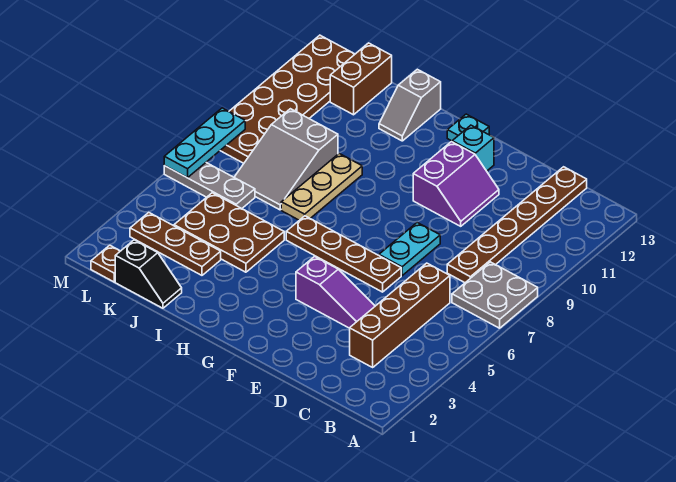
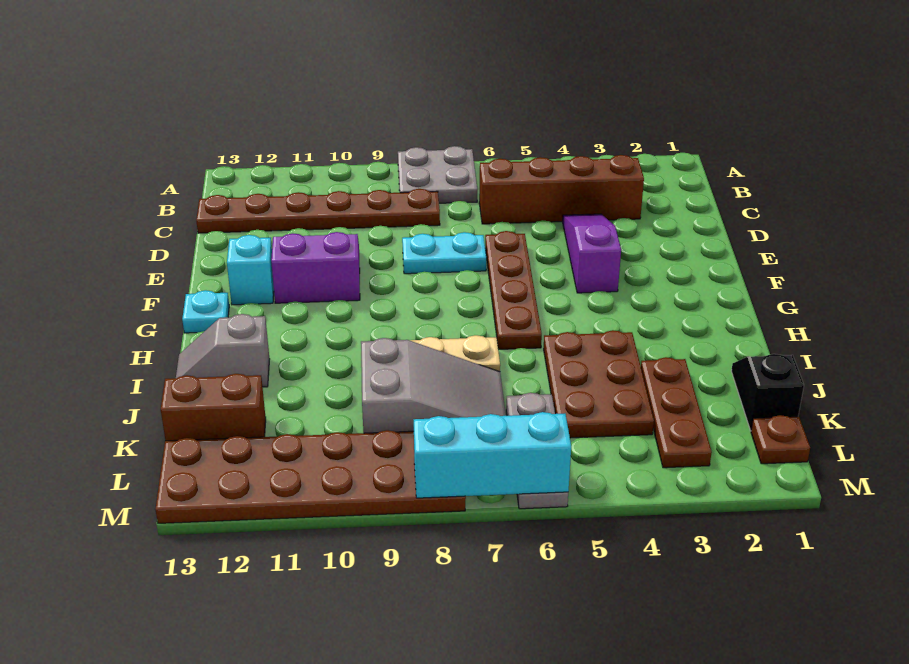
grey slope I12:I13 level 1 top 13 -> grey slope I12:I13 level 1 top 12
cyan plate M6:M8 level 2 -> cyan brick M6:M8 level 2

